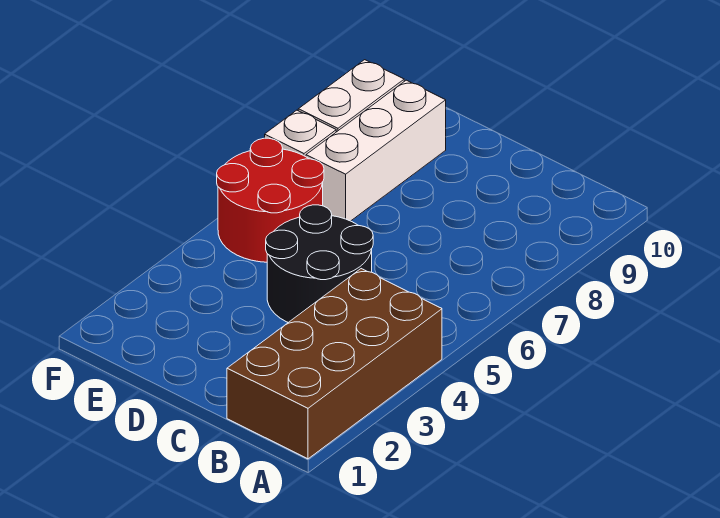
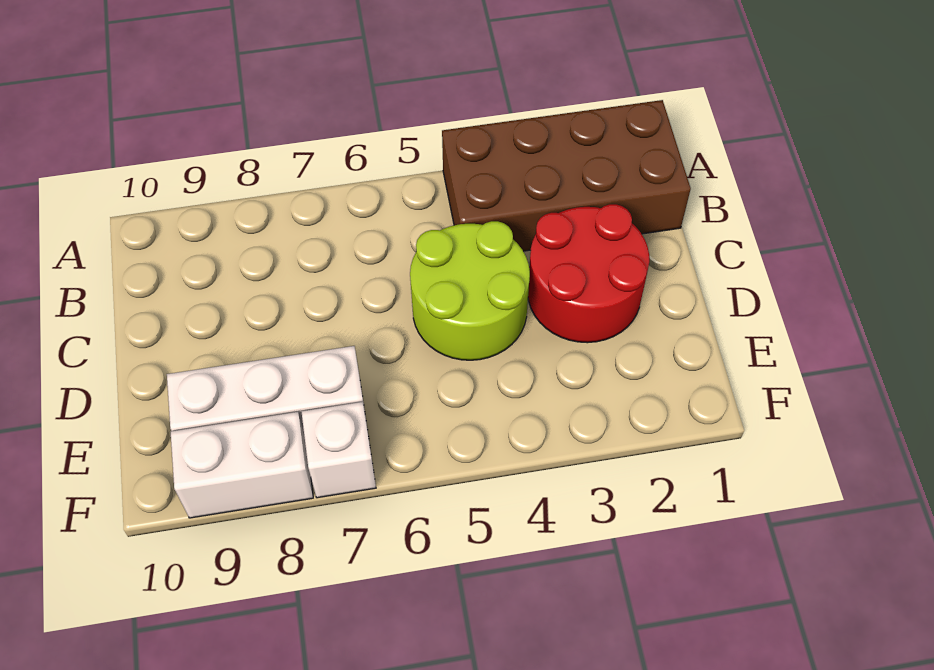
black round brick C4:D5 level 1 -> lime round brick C4:D5 level 1
red round brick E5:F6 level 1 -> red round brick C2:D3 level 1

